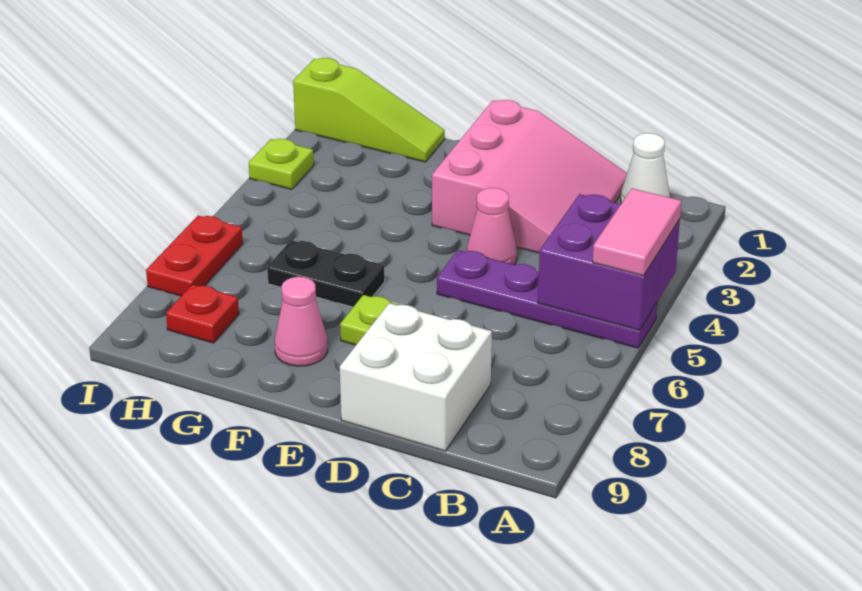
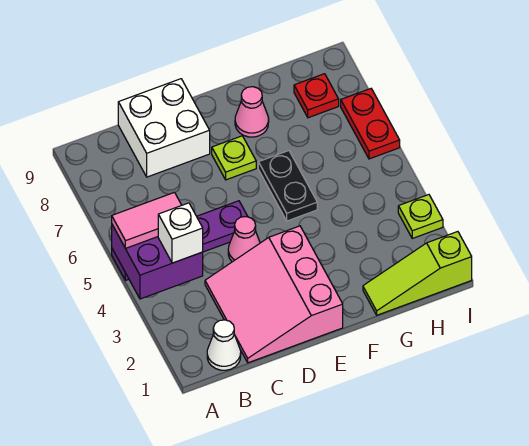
pink tile A4:A5 level 3 -> pink tile A5:B5 level 3
none -> white brick B4 level 3
black plate F6:G6 level 1 -> black plate F5:F6 level 1

